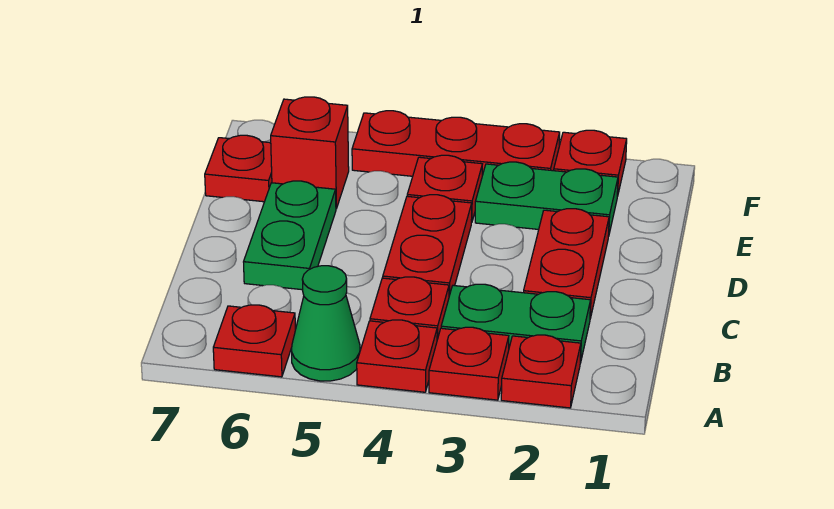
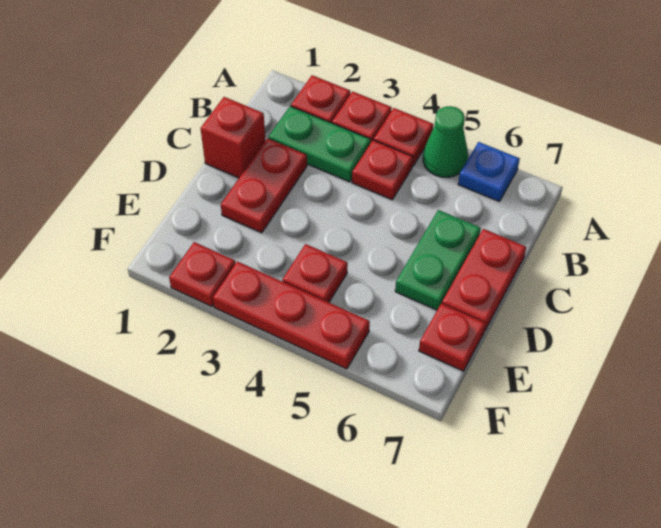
red plate A6 level 1 -> blue plate A6 level 1
red plate C4:D4 level 1 -> red plate C7:D7 level 1
green plate E2:E3 level 1 -> none
red brick E6 level 1 -> red brick C1 level 1

